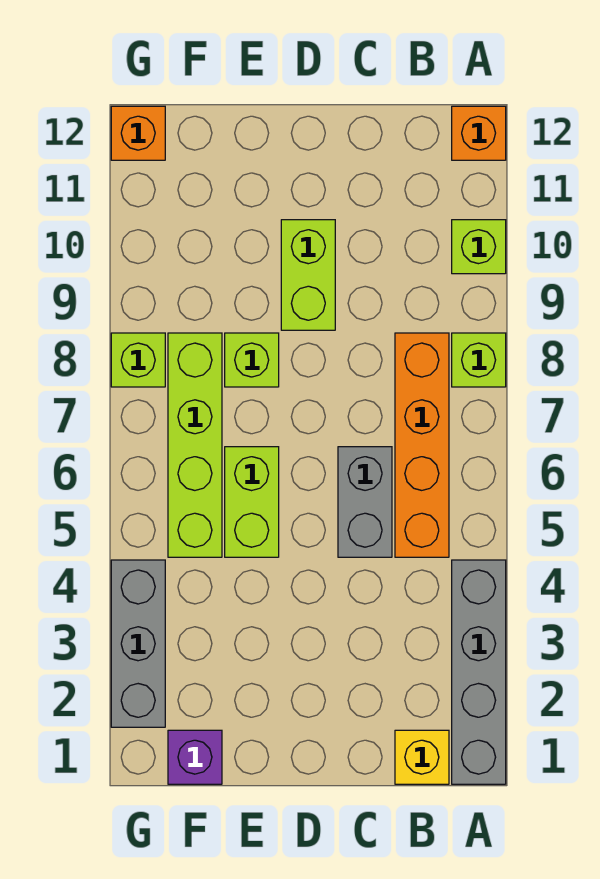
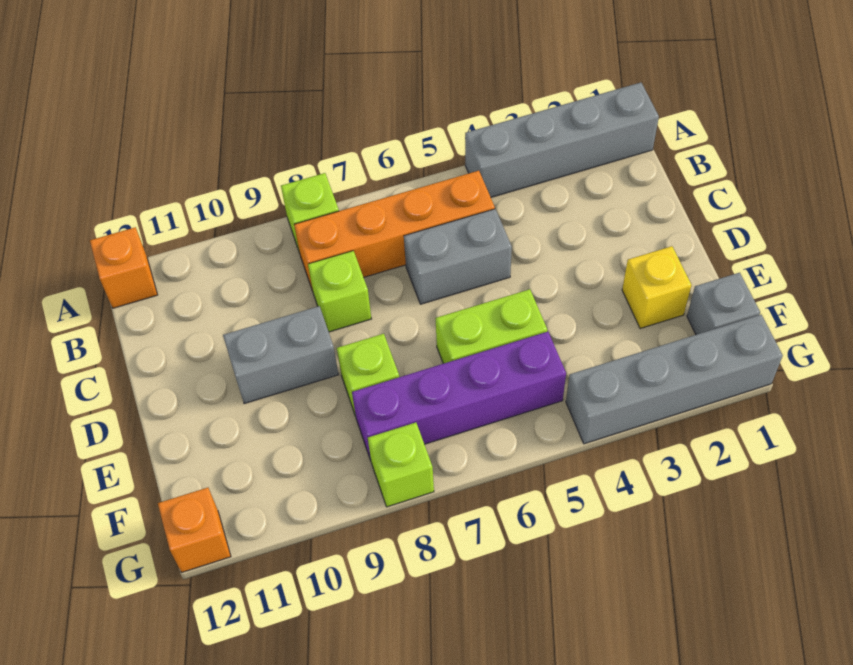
lime brick A10 level 1 -> lime brick C8 level 1
yellow brick B1 level 1 -> yellow brick E2 level 1
lime brick D9:D10 level 1 -> grey brick D9:D10 level 1
purple brick F1 level 1 -> grey brick F1 level 1
lime brick F5:F8 level 1 -> purple brick F5:F8 level 1
grey brick G2:G4 level 1 -> grey brick G1:G4 level 1

